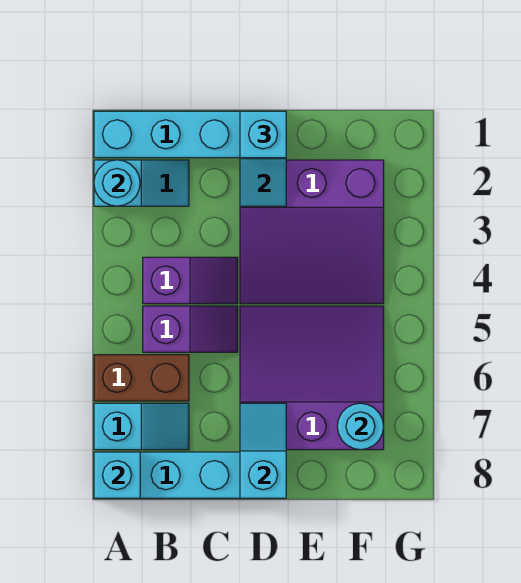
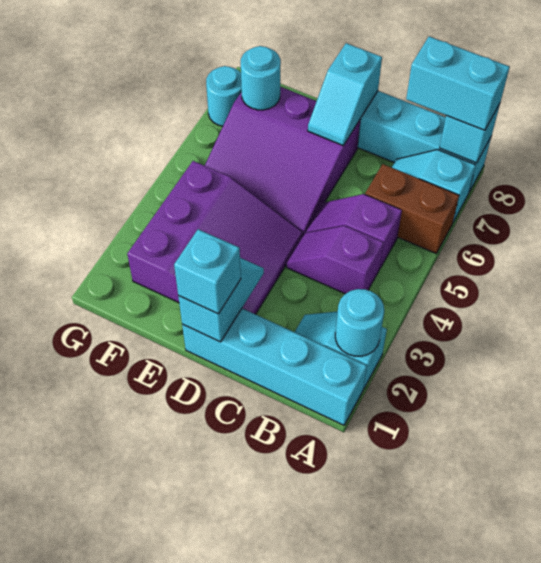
none -> cyan brick A8:B8 level 3
purple slope D2:F4 level 1 top 2 -> purple slope D2:F4 level 1 top F
none -> cyan round brick G7 level 1

